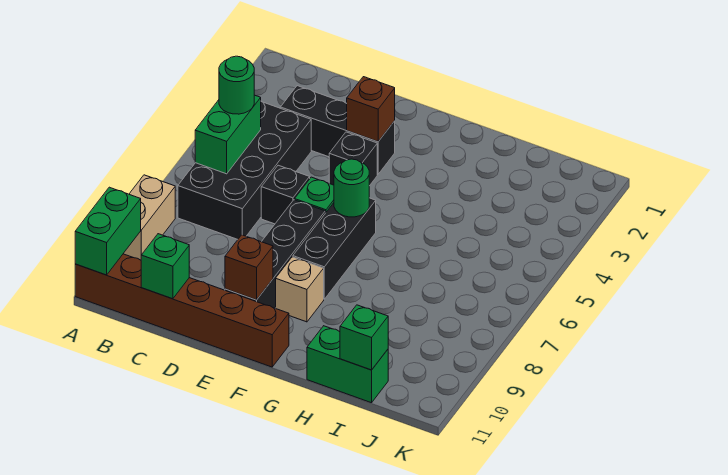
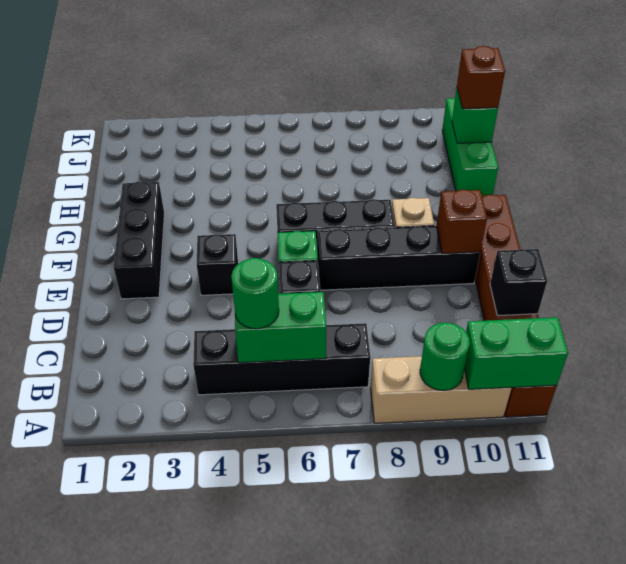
tan brick A8:A9 level 1 -> tan brick A8:A10 level 1
black brick B4:C7 level 1 -> black brick B4:B7 level 1
black brick C3:E3 level 1 -> black brick E2:G2 level 1
green brick C11 level 2 -> black brick C11 level 2
brown brick E3 level 2 -> brown brick I11 level 3
green round brick F6 level 2 -> green round brick A9 level 2
green brick H11:I11 level 1 -> green brick H11:J11 level 1

